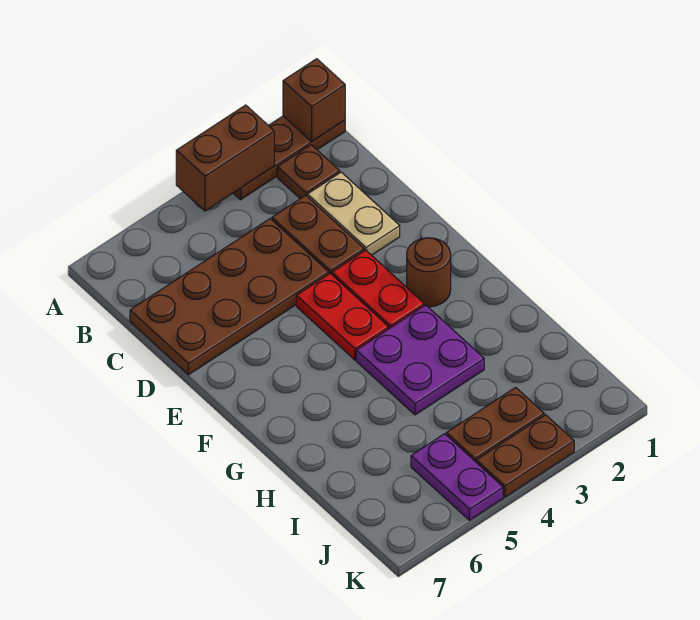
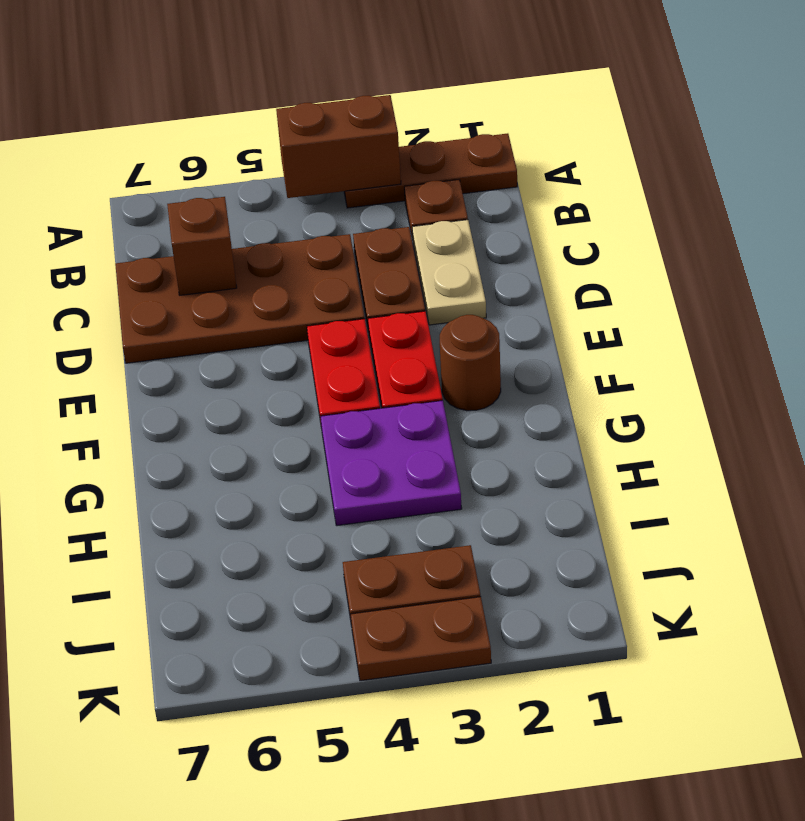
brown brick A1 level 2 -> brown brick C6 level 2
purple plate J5:K5 level 1 -> none

